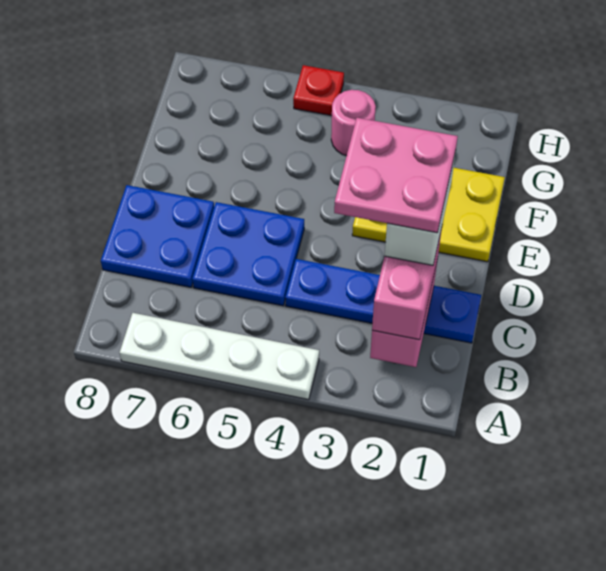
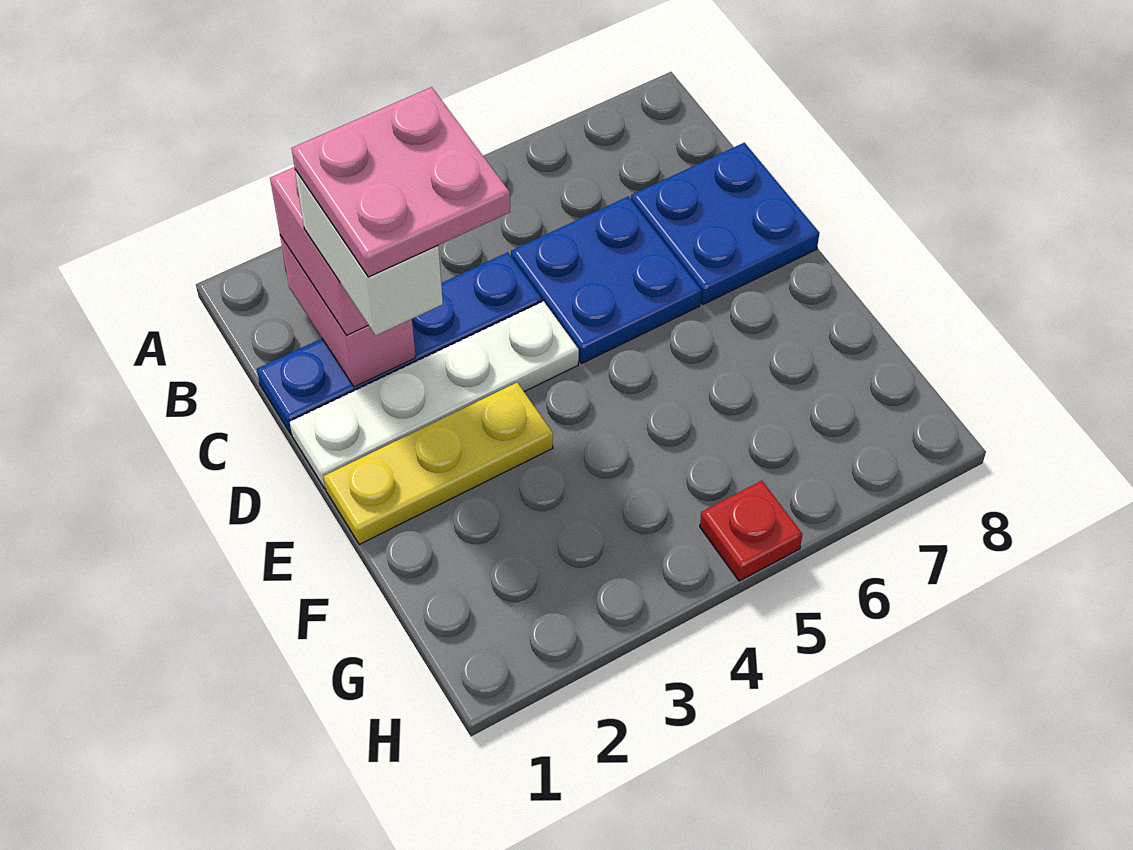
white plate A4:A7 level 1 -> white plate D1:D4 level 1
yellow plate E1:F3 level 1 -> yellow plate E1:E3 level 1
pink round brick G4 level 1 -> none

